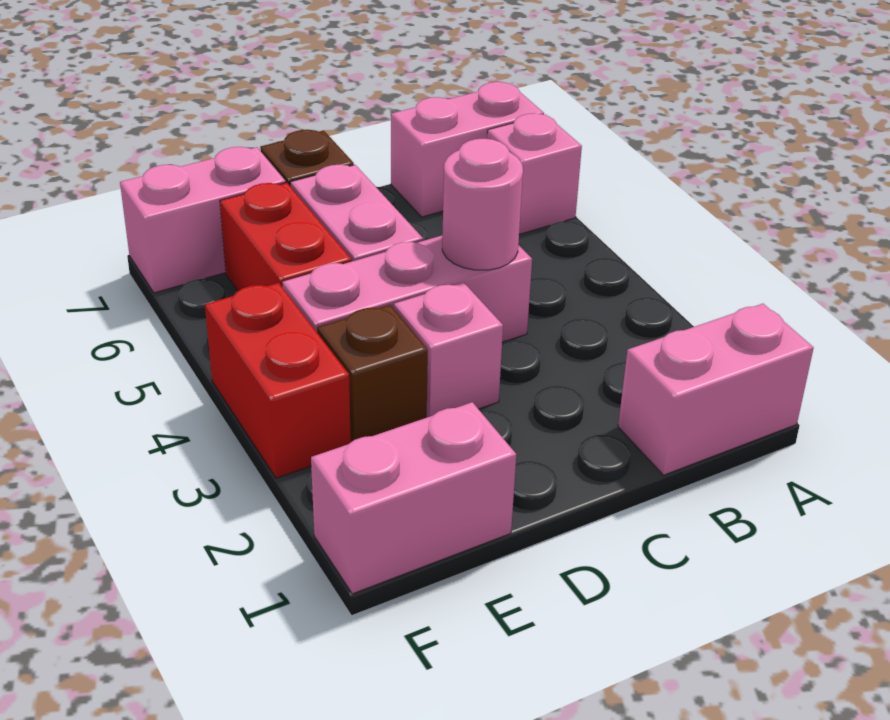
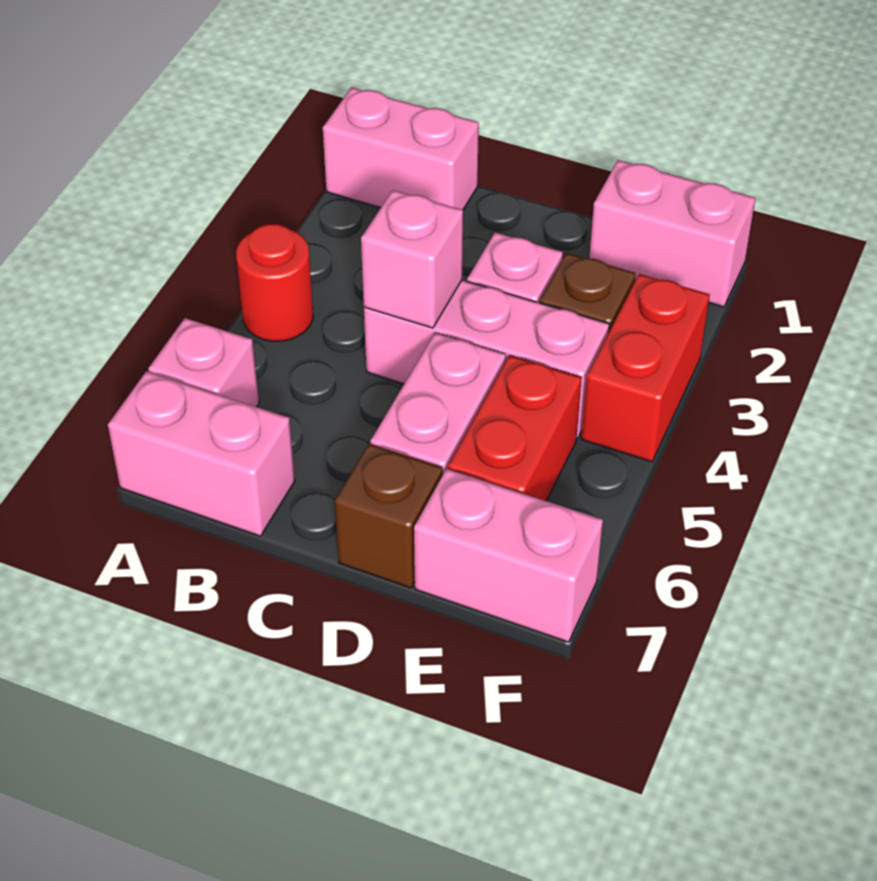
none -> red round brick A4 level 1
pink round brick C4 level 2 -> pink brick C4 level 2

